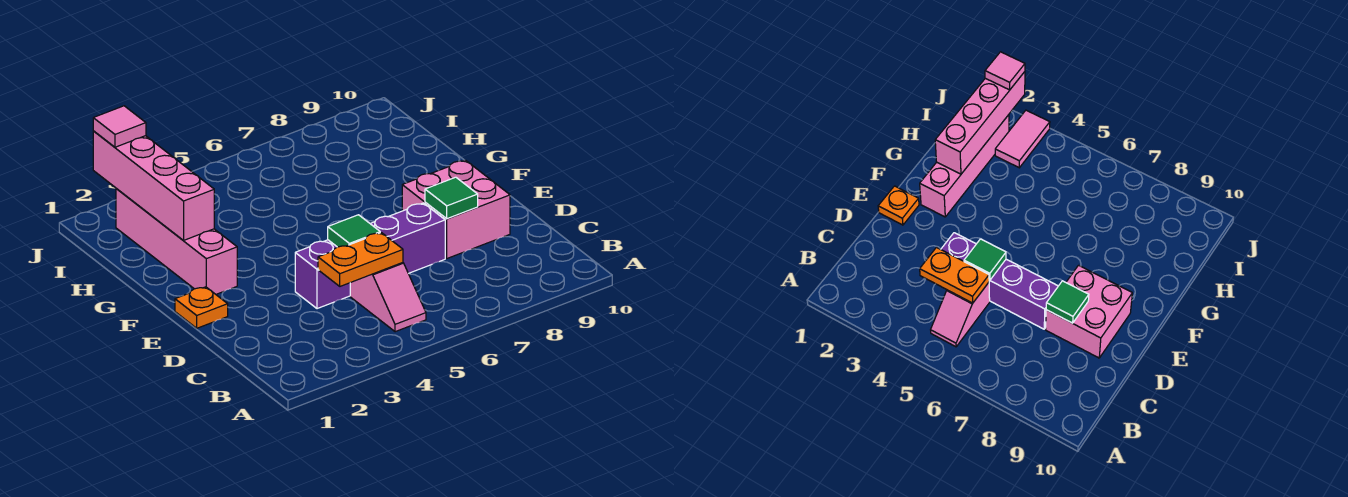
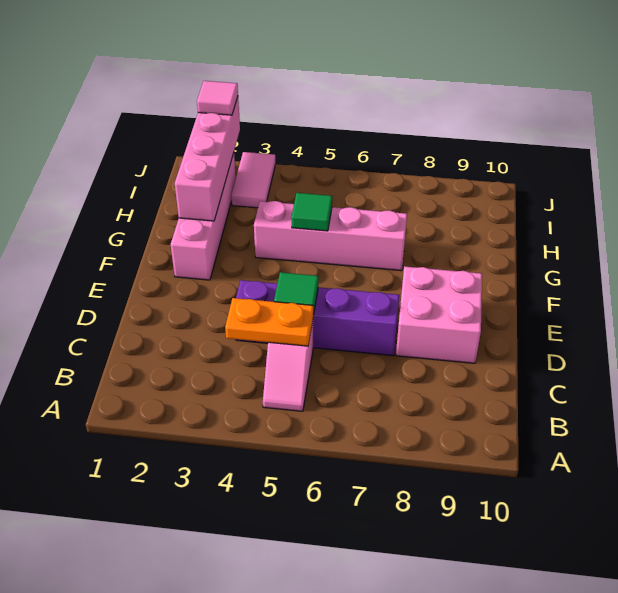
green tile D8 level 2 -> green tile G5 level 2
orange plate E1 level 1 -> none
none -> pink brick G4:G7 level 1

